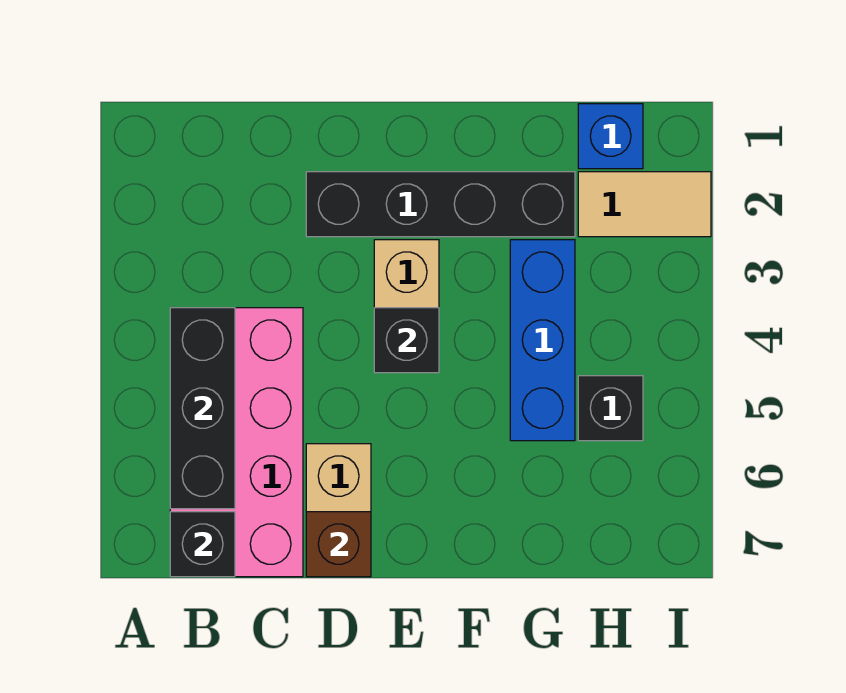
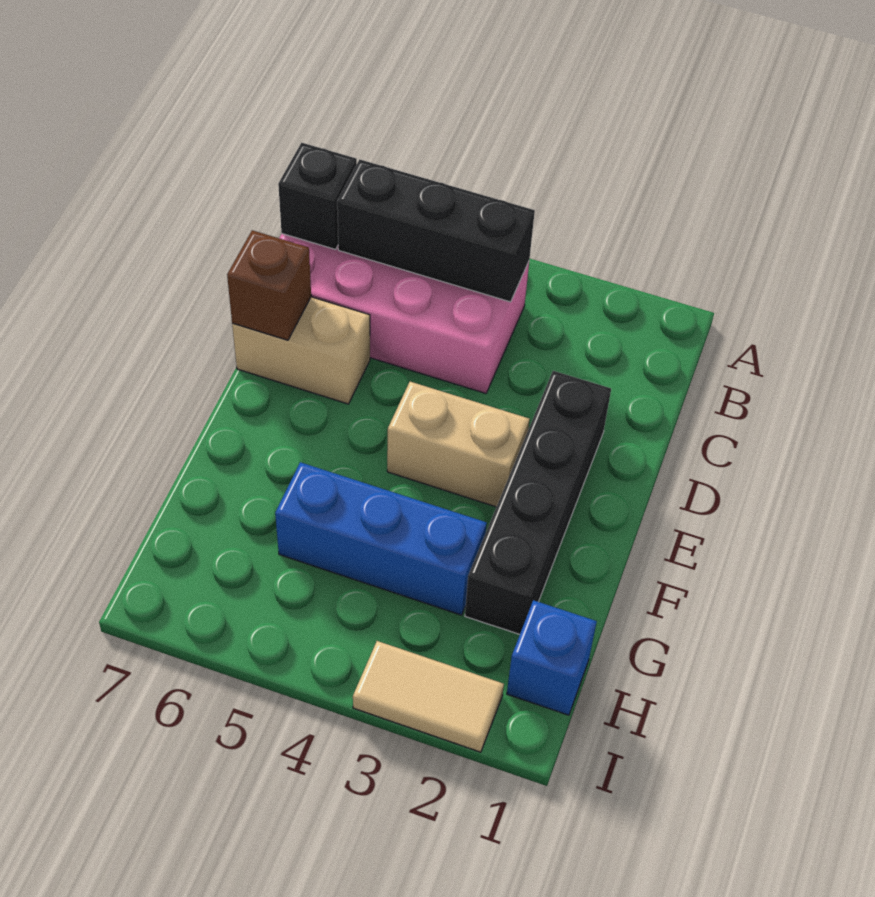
black brick E4 level 2 -> none
tan tile H2:I2 level 1 -> tan tile I2:I3 level 1
black brick H5 level 1 -> none

